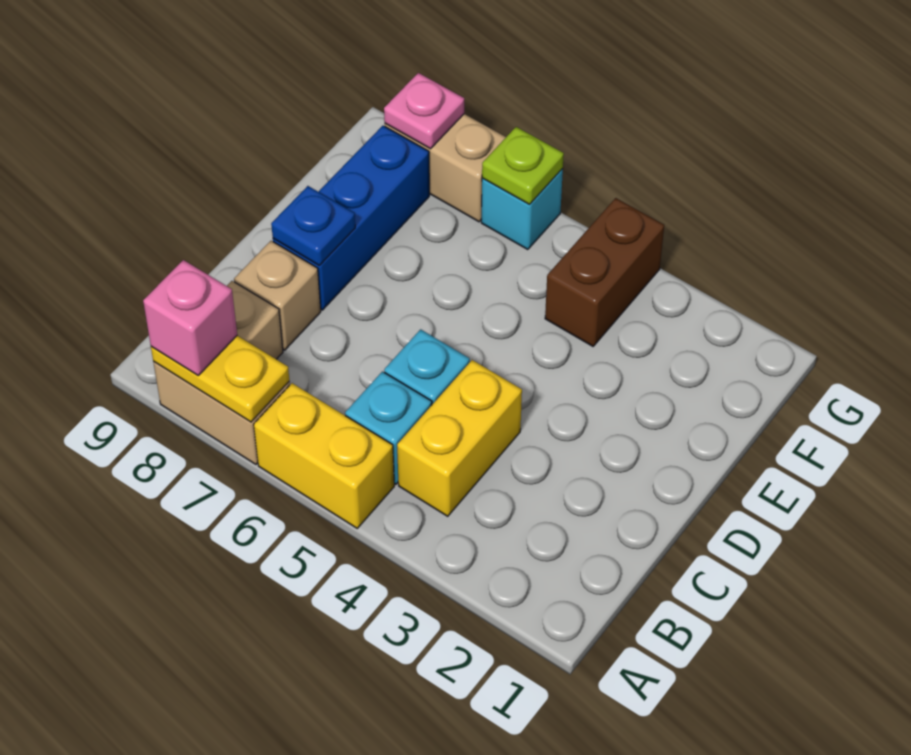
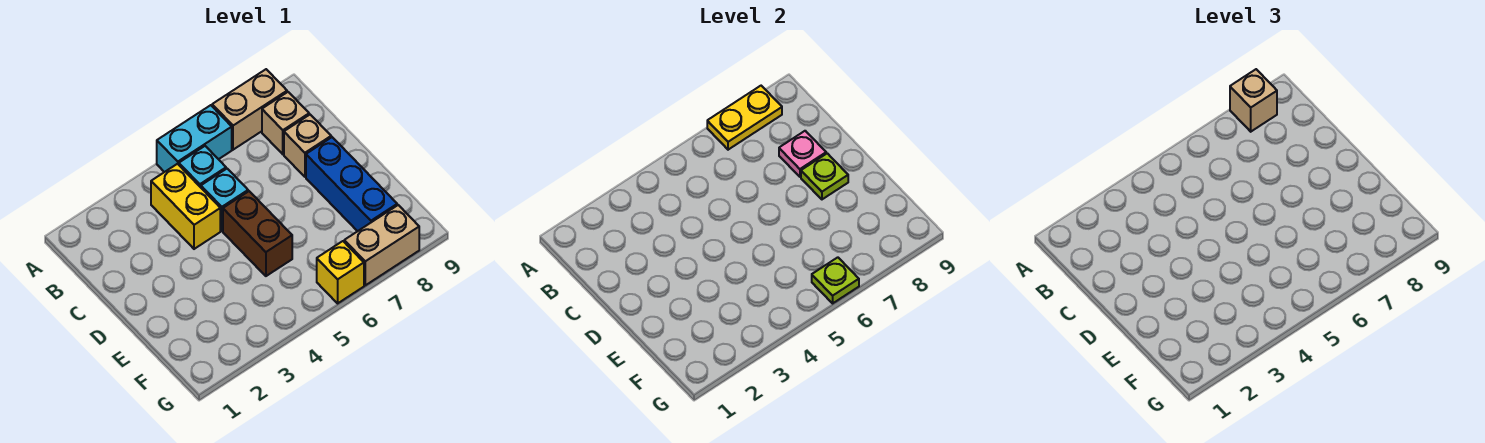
yellow brick A5:A6 level 1 -> cyan brick A5:A6 level 1
pink brick A8 level 3 -> tan brick A8 level 3
blue plate D8 level 2 -> lime plate D8 level 2
brown brick F4:G4 level 1 -> brown brick D5:E5 level 1
cyan brick G6 level 1 -> yellow brick G6 level 1
pink plate G8 level 2 -> pink plate C8 level 2

